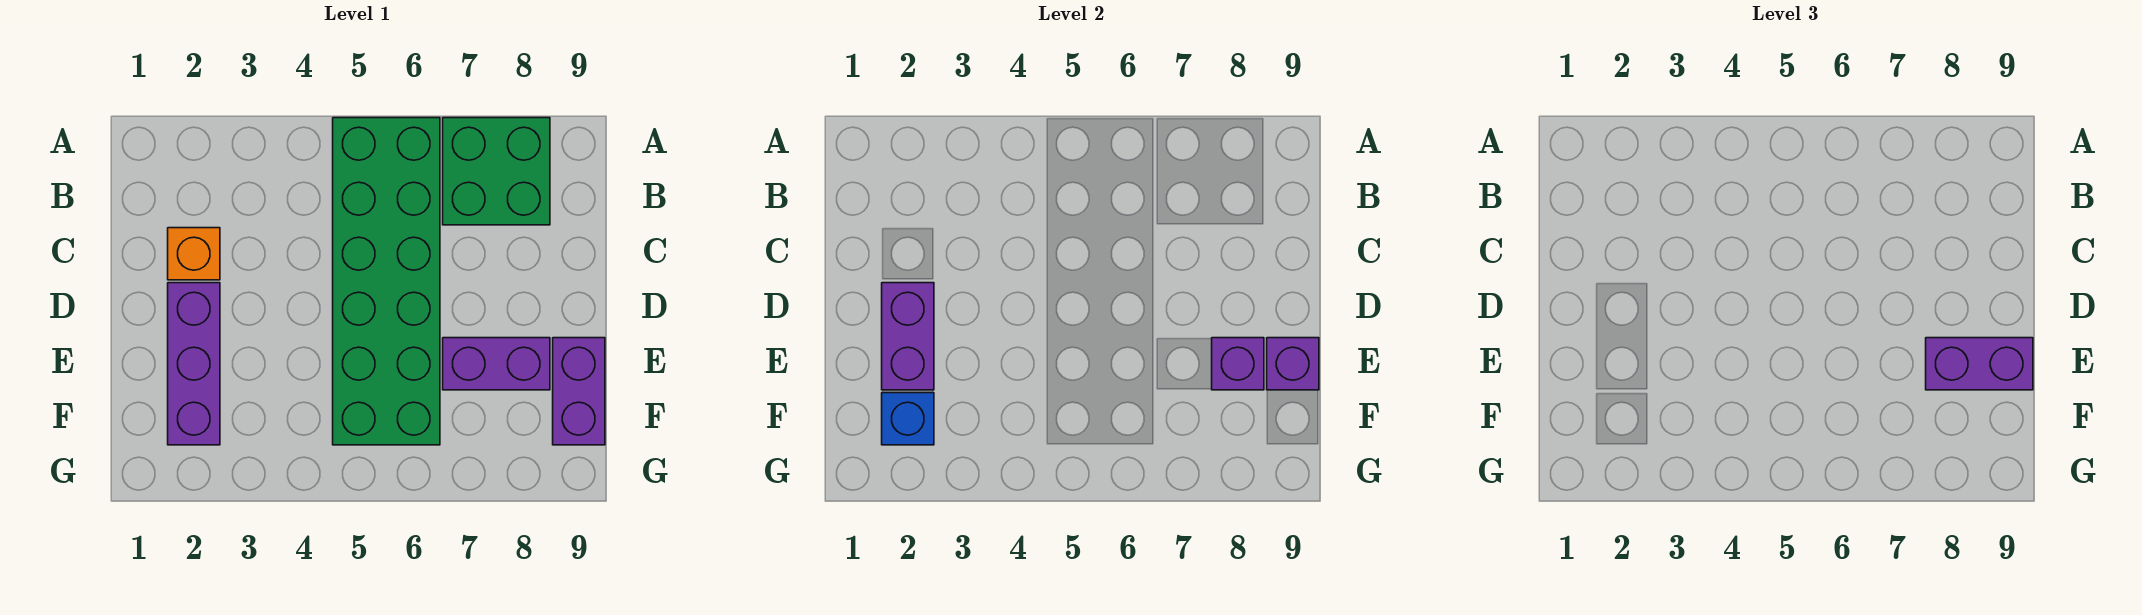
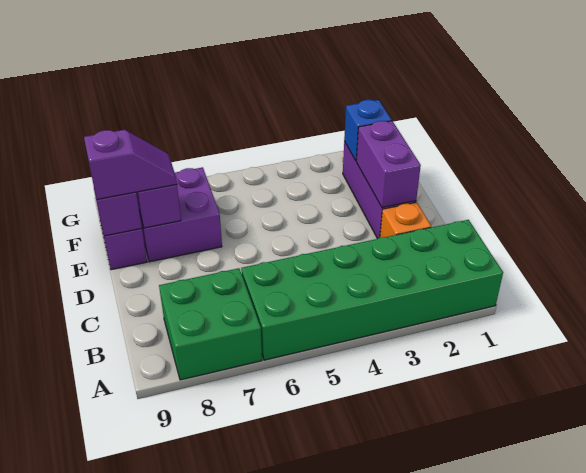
green brick A5:F6 level 1 -> green brick A1:B6 level 1
purple brick E7:E8 level 1 -> purple brick E7:F8 level 1
purple brick E8:E9 level 3 -> purple slope E8:E9 level 3 top 9

